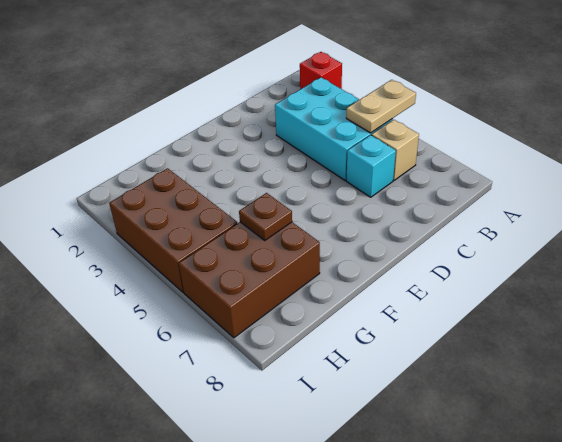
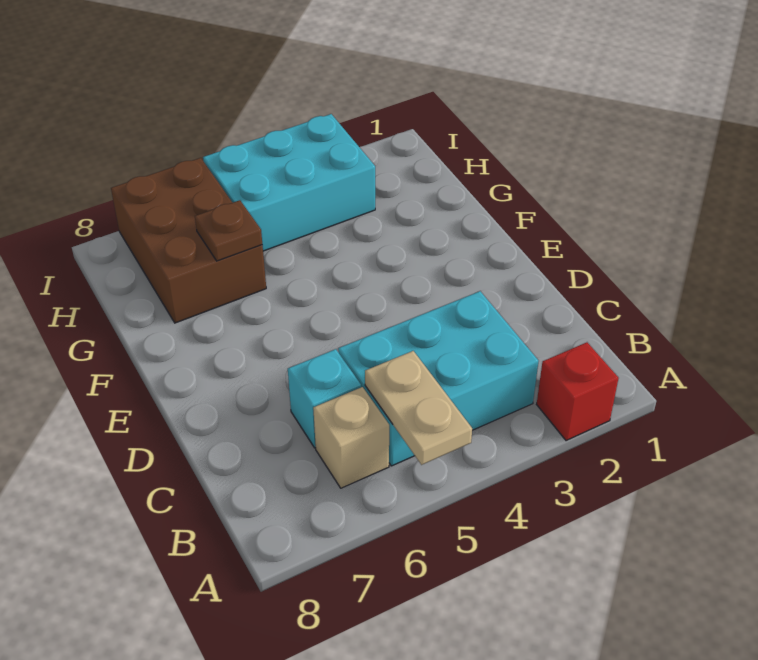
brown brick H3:I5 level 1 -> cyan brick H3:I5 level 1

